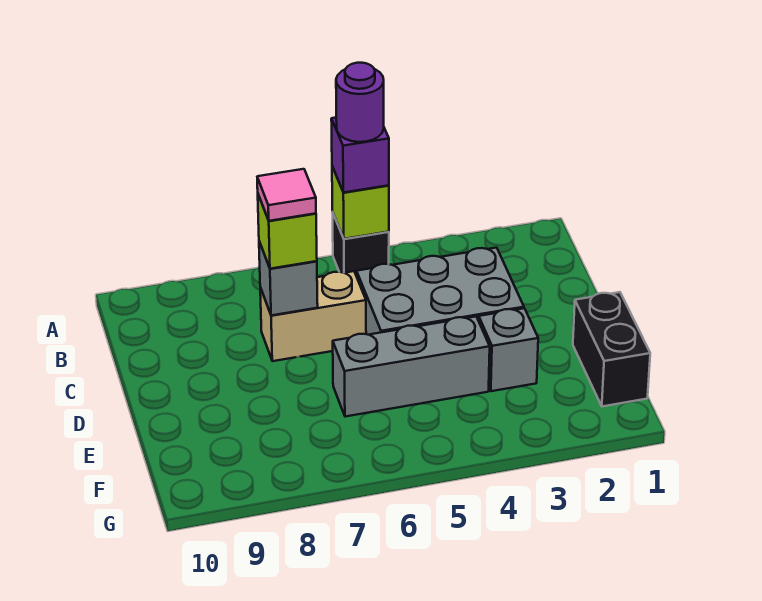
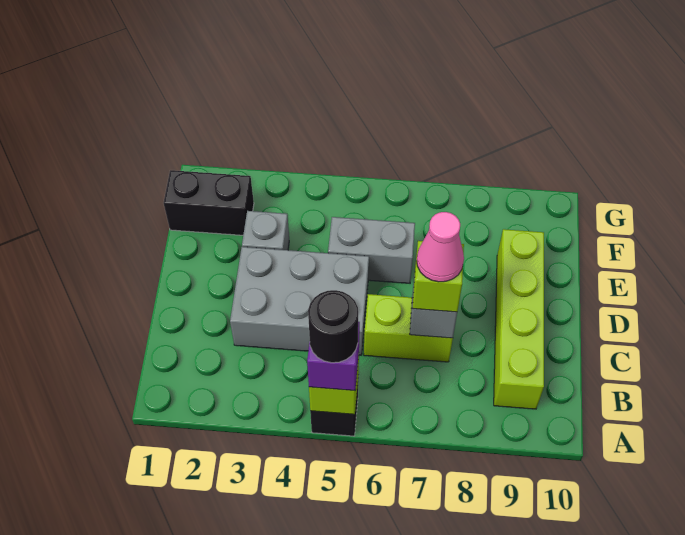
purple round brick A5 level 4 -> black round brick A5 level 4
none -> lime brick B9:E9 level 1
tan brick C6:C7 level 1 -> lime brick C6:C7 level 1
pink tile C7 level 4 -> pink cone C7 level 4
black brick E1:F1 level 1 -> black brick F1:F2 level 1
grey brick E4:E6 level 1 -> grey brick E5:E6 level 1

